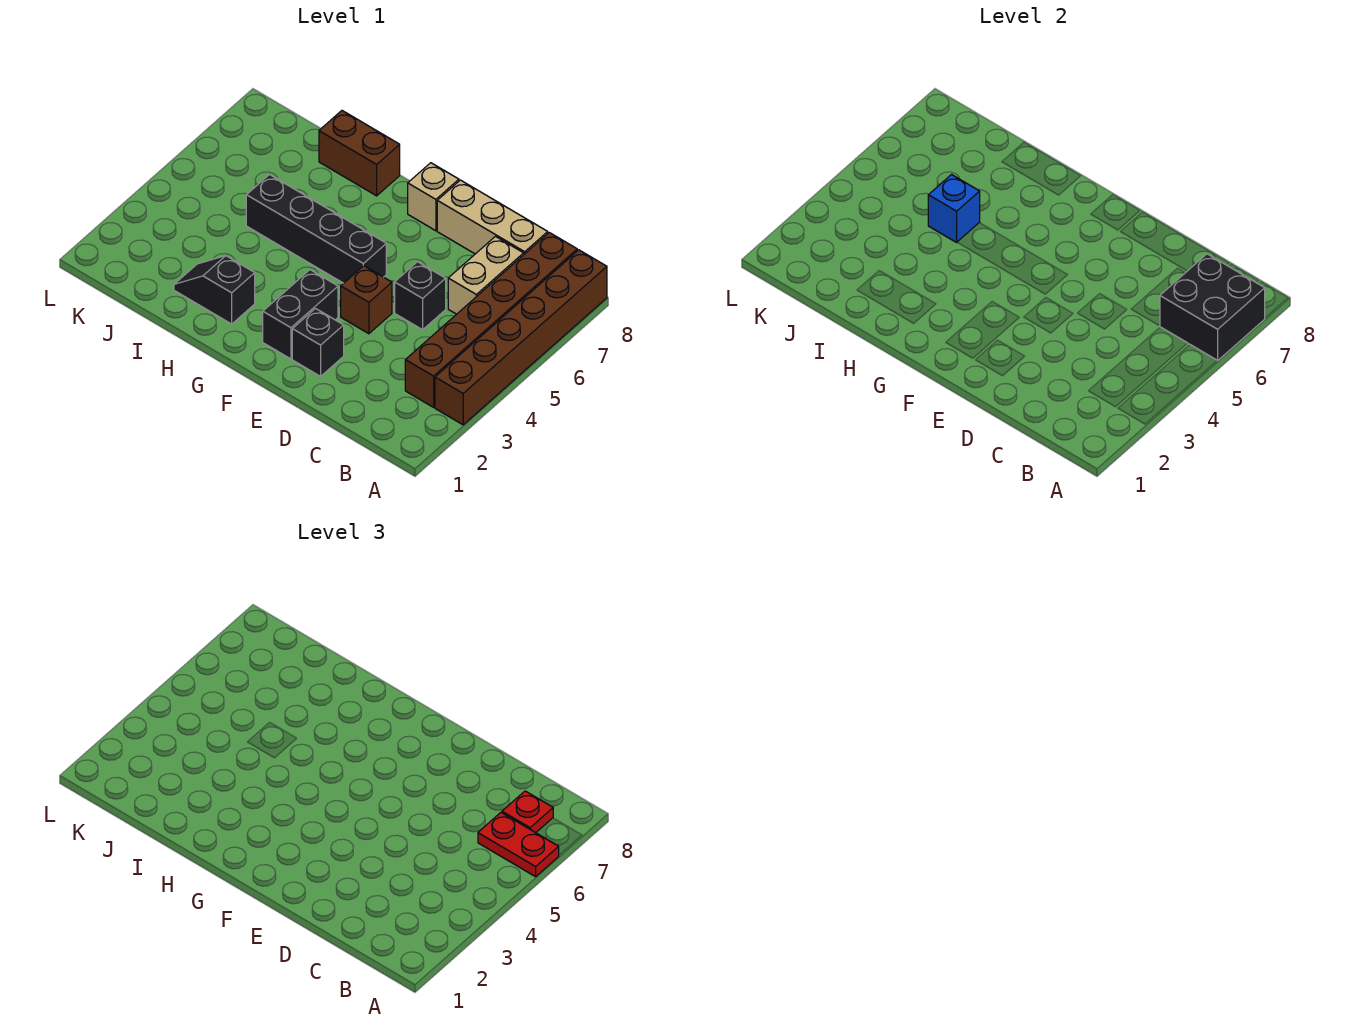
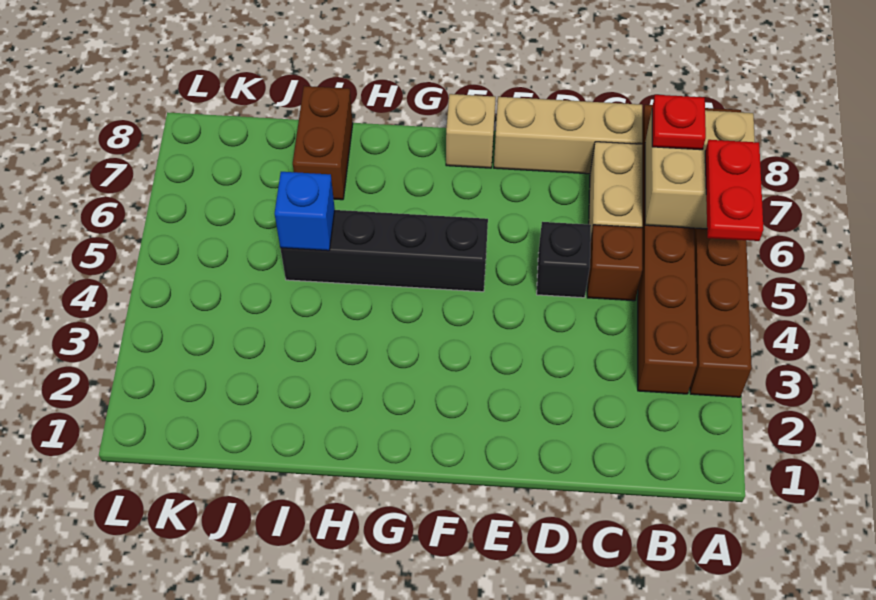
black brick A6:B7 level 2 -> tan brick A6:B7 level 2
red plate A6:B6 level 3 -> red plate A5:A6 level 3
black brick E2 level 1 -> none
brown brick E4 level 1 -> brown brick C5 level 1
black brick F2:F3 level 1 -> none
black slope H2:I2 level 1 top H -> none
brown brick H8:I8 level 1 -> brown brick I7:I8 level 1

